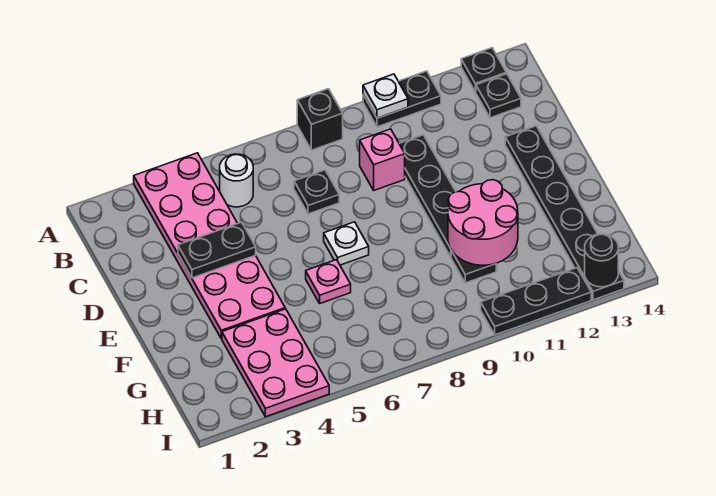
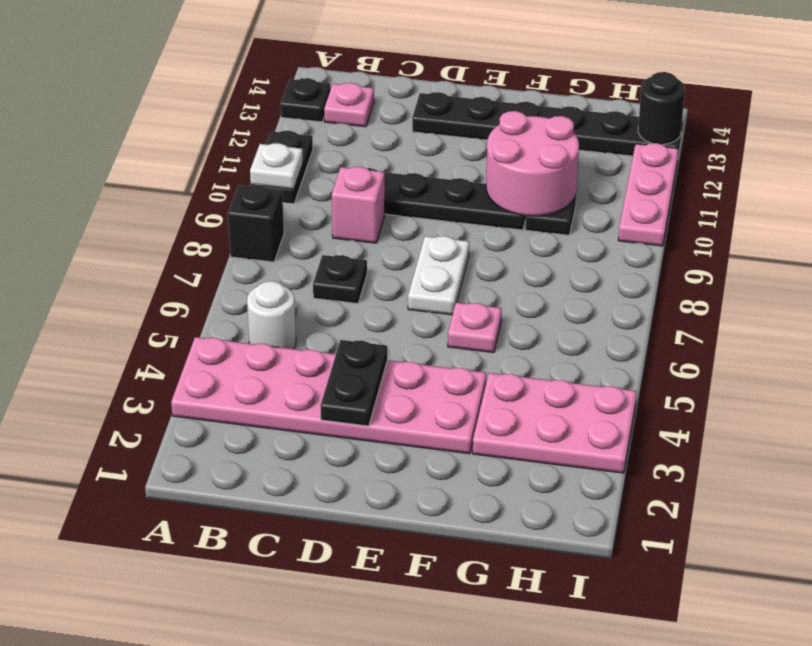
black plate B13 level 1 -> pink plate B13 level 1
white plate E7 level 1 -> white plate E7:E8 level 1
black plate I10:I12 level 1 -> pink plate I10:I12 level 1

